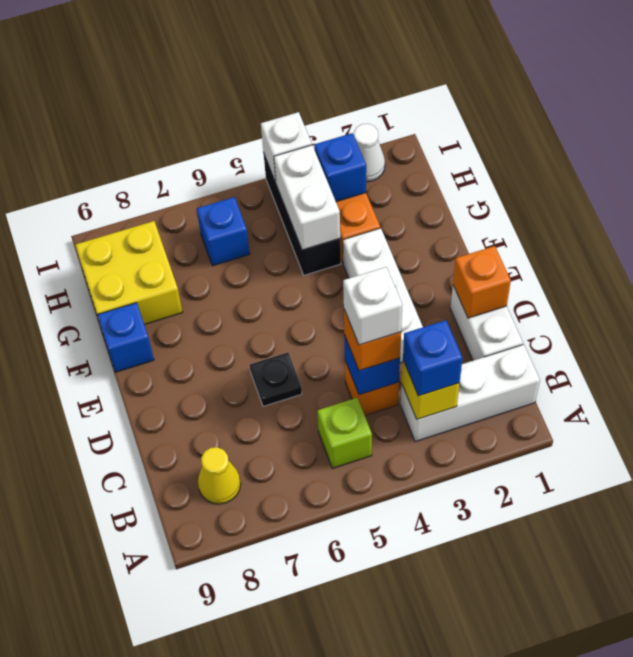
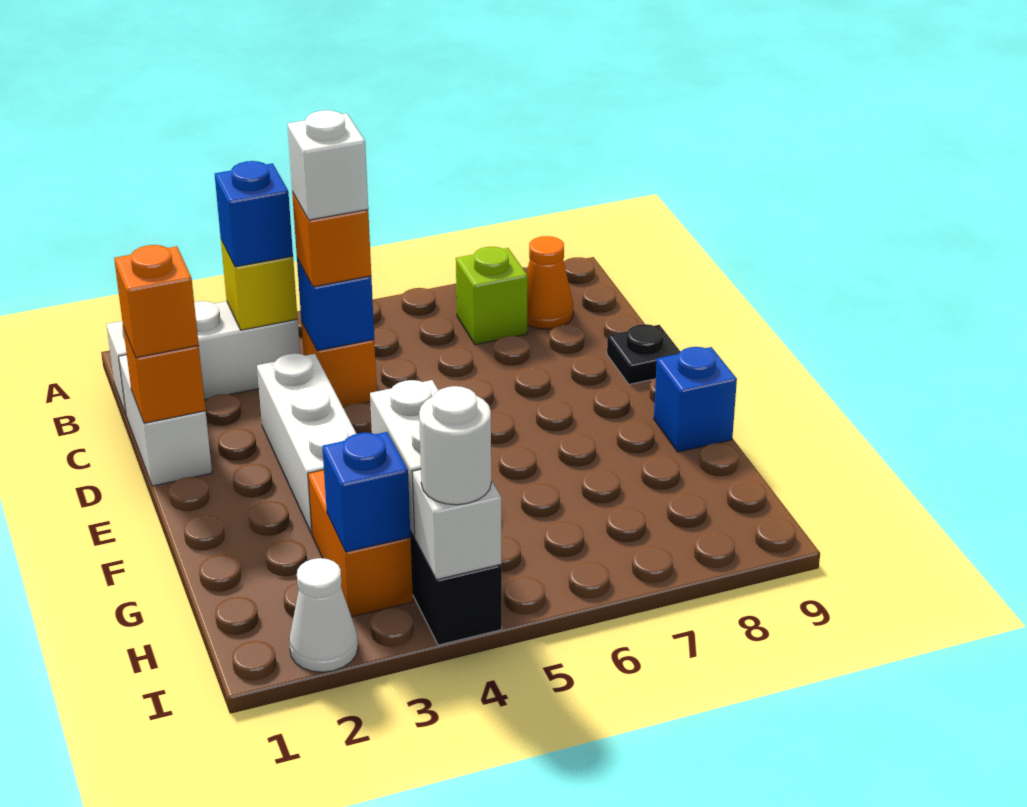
lime brick B5 level 1 -> lime brick B7 level 1
yellow cone B8 level 1 -> orange cone B8 level 1
none -> orange brick D1 level 3
black plate D6 level 1 -> black plate D9 level 1
yellow brick G8:H9 level 1 -> none
blue brick H6 level 1 -> none
none -> white round brick I4 level 3

